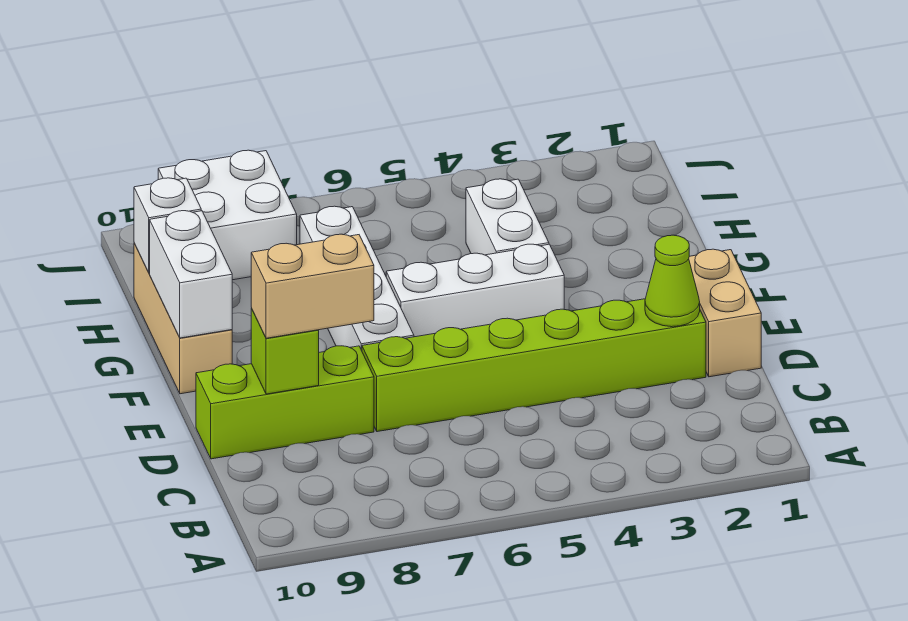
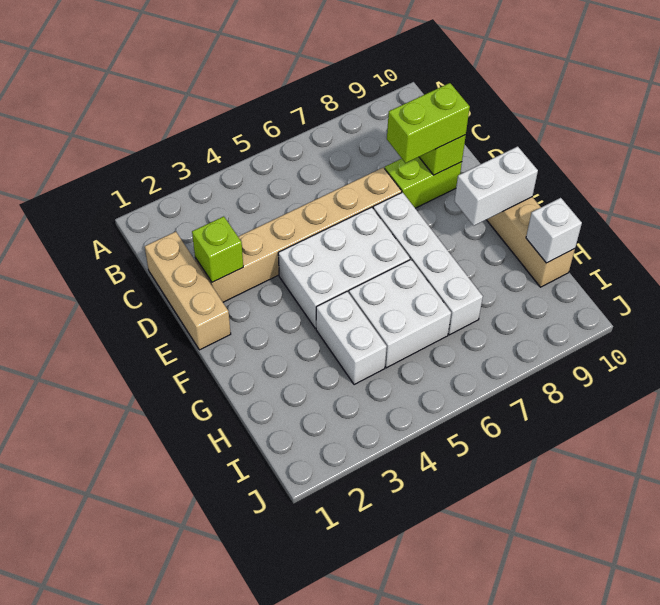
tan brick D1:E1 level 1 -> tan brick C1:E1 level 1
lime brick D2:D7 level 1 -> tan brick D2:D7 level 1
lime cone D2 level 2 -> lime brick D2 level 2
lime brick D8:D10 level 1 -> lime brick D8:D9 level 1
tan brick D8:D9 level 3 -> lime brick D8:D9 level 3
white brick F4:F6 level 1 -> white brick E4:F6 level 1
white brick F10:G10 level 2 -> white brick F9:F10 level 2
white brick I8:J9 level 1 -> white brick G5:H6 level 1

